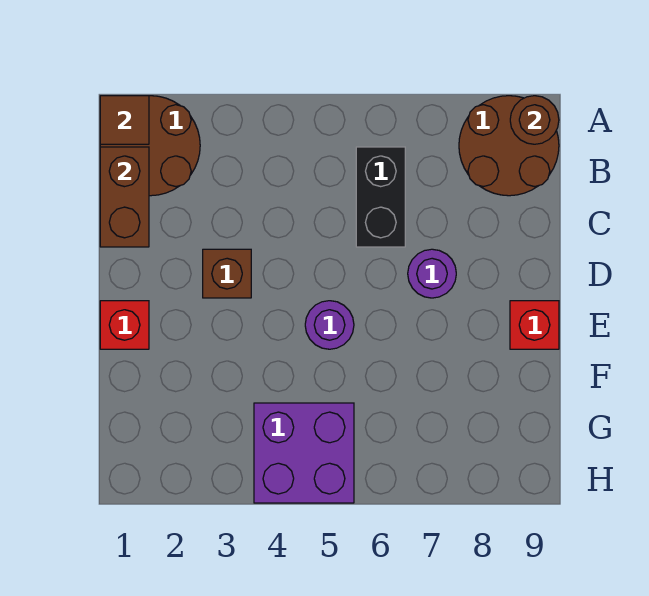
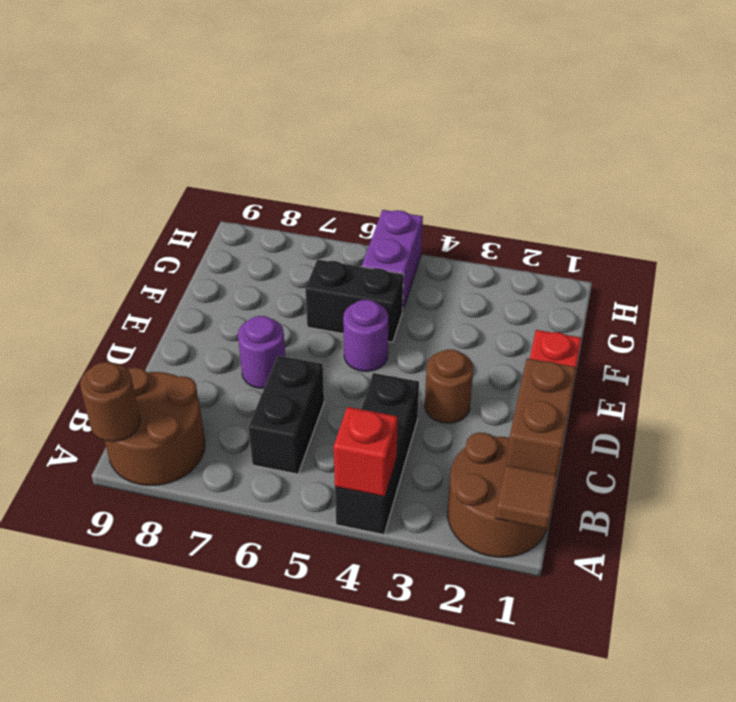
none -> black brick A4:C4 level 1
brown brick D3 level 1 -> brown round brick D3 level 1
red brick E9 level 1 -> red brick A4 level 2
none -> black brick F5:F6 level 1
purple brick G4:H5 level 1 -> purple brick G5:H5 level 1

